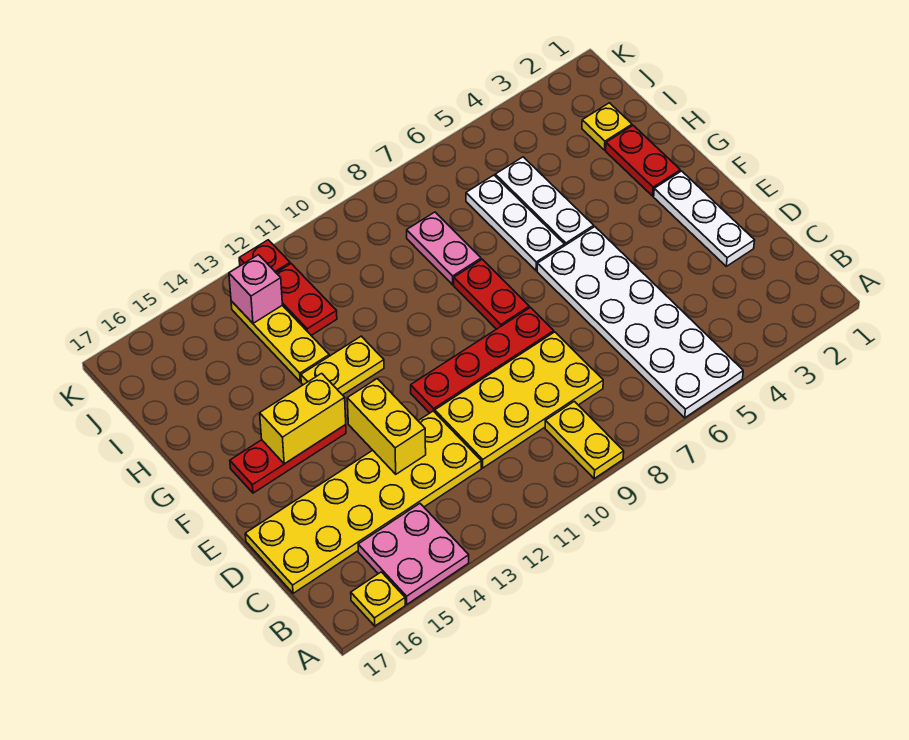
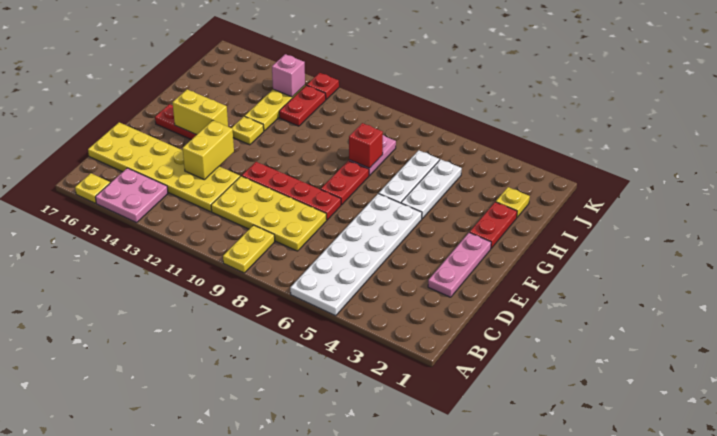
white plate D2:F2 level 1 -> pink plate D2:F2 level 1
yellow plate G12:G13 level 1 -> yellow plate G13 level 1
none -> red brick H8 level 2

